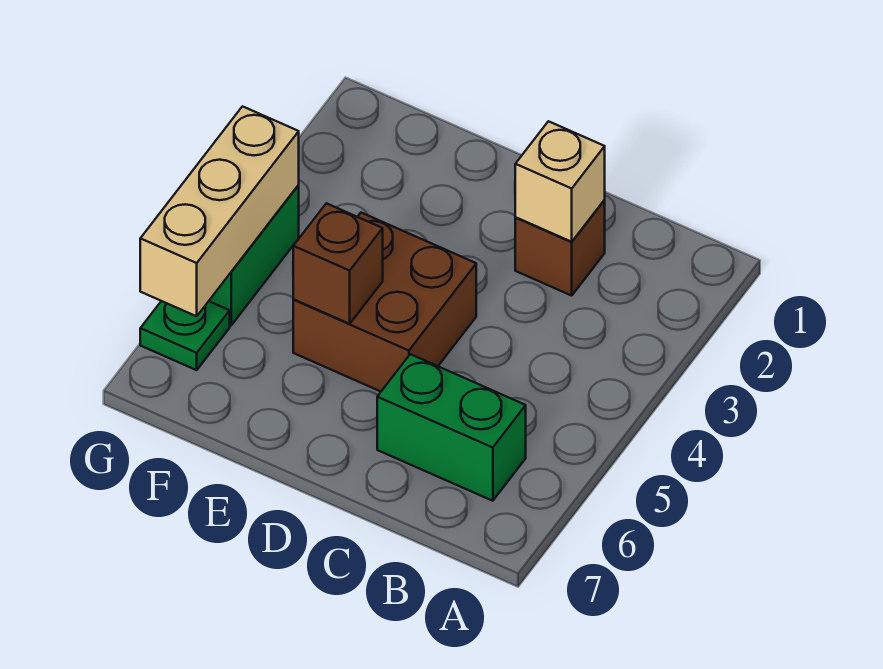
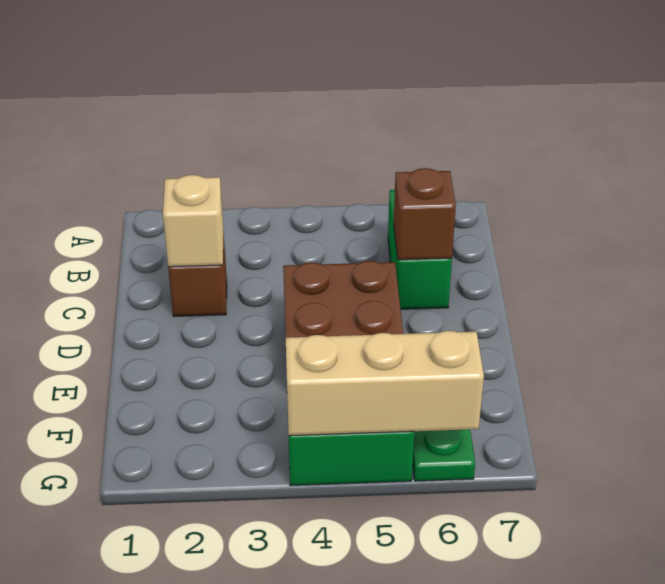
brown brick E5 level 2 -> brown brick C6 level 2

